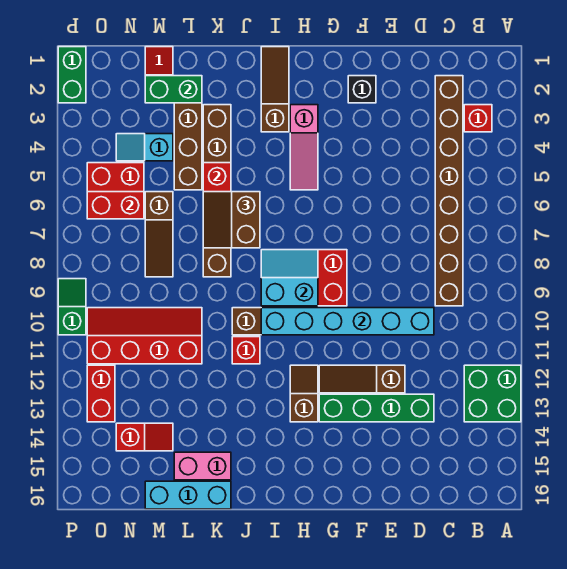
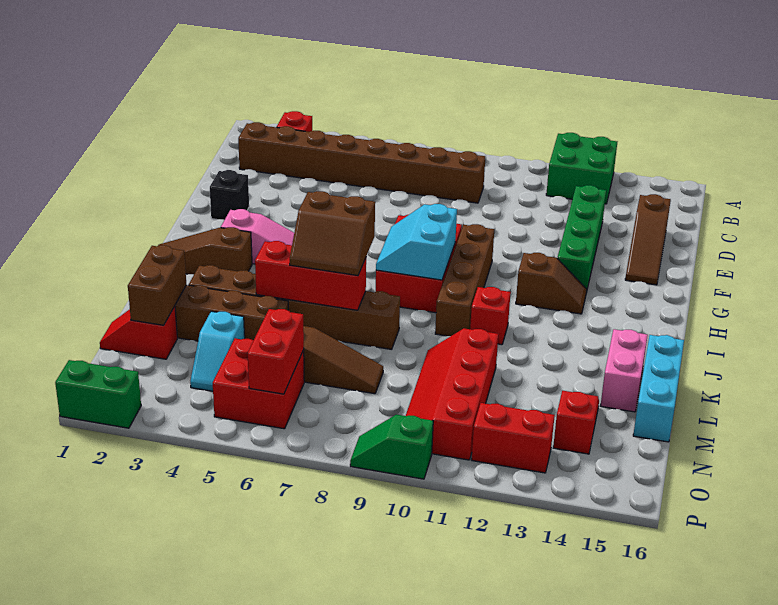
cyan brick D10:I10 level 2 -> none
brown slope E12:G12 level 1 top E -> brown slope D15:F15 level 1 top D
brown slope H12:H13 level 1 top 13 -> brown slope H12:H13 level 1 top 12
green brick L2:M2 level 2 -> brown brick L2:M2 level 2

